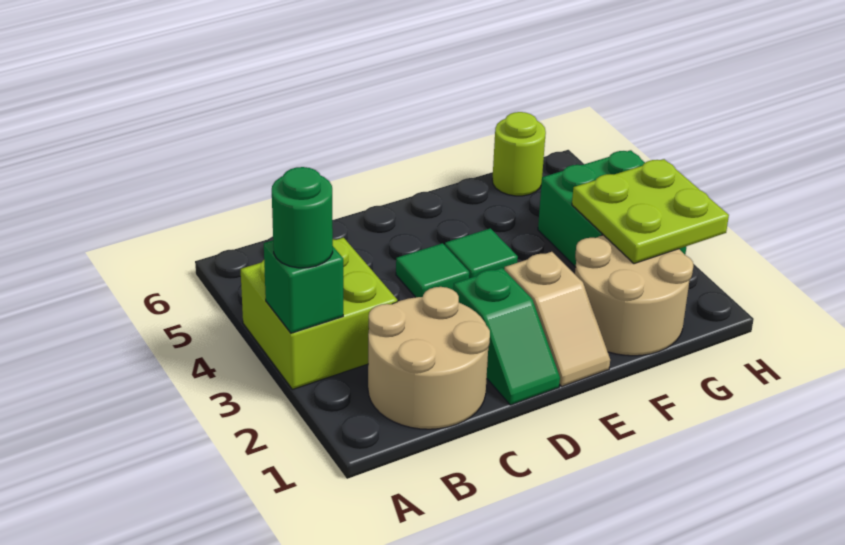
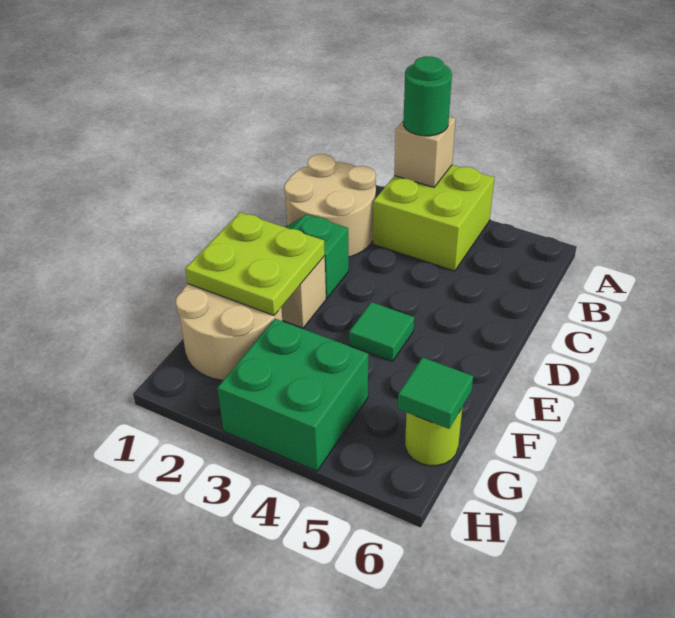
green brick A3 level 2 -> tan brick A3 level 2
green tile D4 level 1 -> green tile G6 level 2
lime plate G2:H3 level 2 -> lime plate E1:F2 level 2

